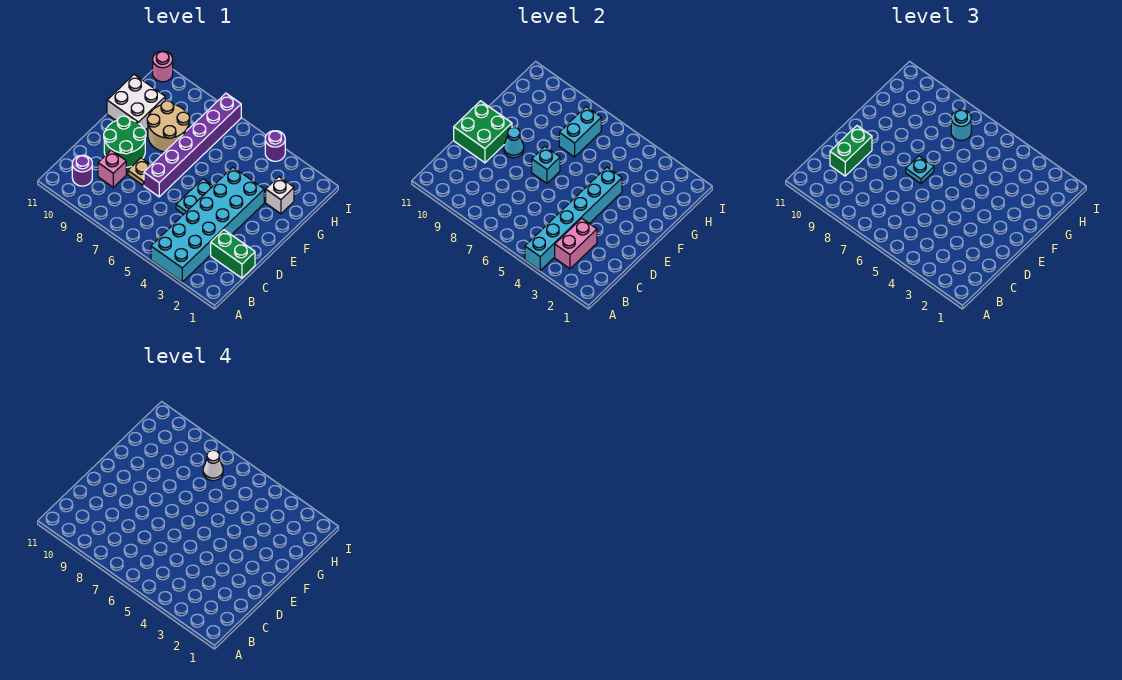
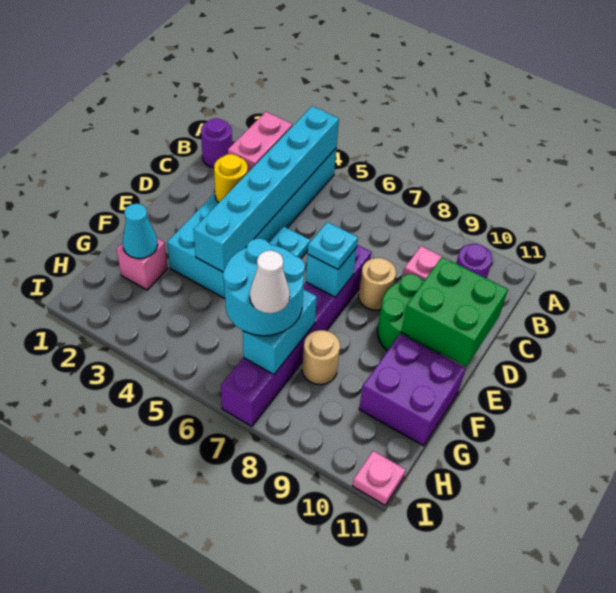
green brick C1:C2 level 1 -> none
green brick C10:D10 level 3 -> none
none -> yellow round brick D3 level 2
tan plate D8 level 1 -> tan round brick D8 level 1
cyan cone E9 level 2 -> cyan cone G2 level 2
tan round brick F8:G9 level 1 -> tan round brick G8 level 1
white brick F10:G11 level 1 -> purple brick F10:G11 level 1
white brick G2 level 1 -> pink brick G2 level 1
cyan round brick H7 level 3 -> cyan round brick G6:H7 level 3
purple round brick I4 level 1 -> purple round brick B1 level 1
pink round brick I11 level 1 -> pink plate I11 level 1

